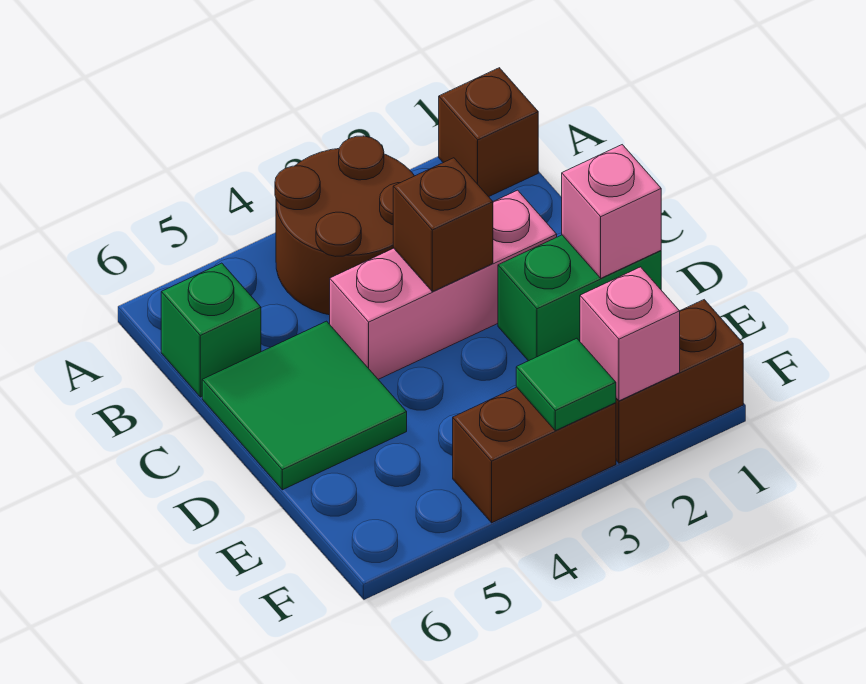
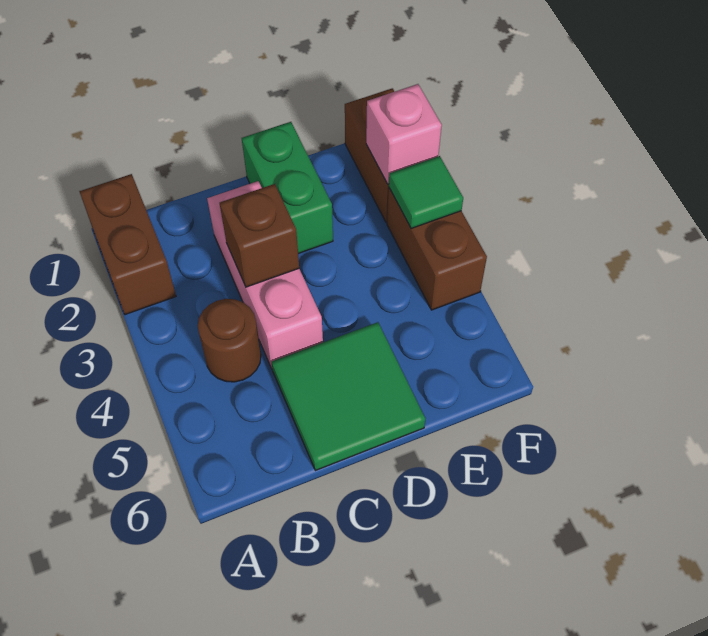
brown brick A1 level 1 -> brown brick A1:A2 level 1
brown round brick A3:B4 level 1 -> brown round brick B4 level 1
green brick B6 level 1 -> none
pink brick D1 level 2 -> none

